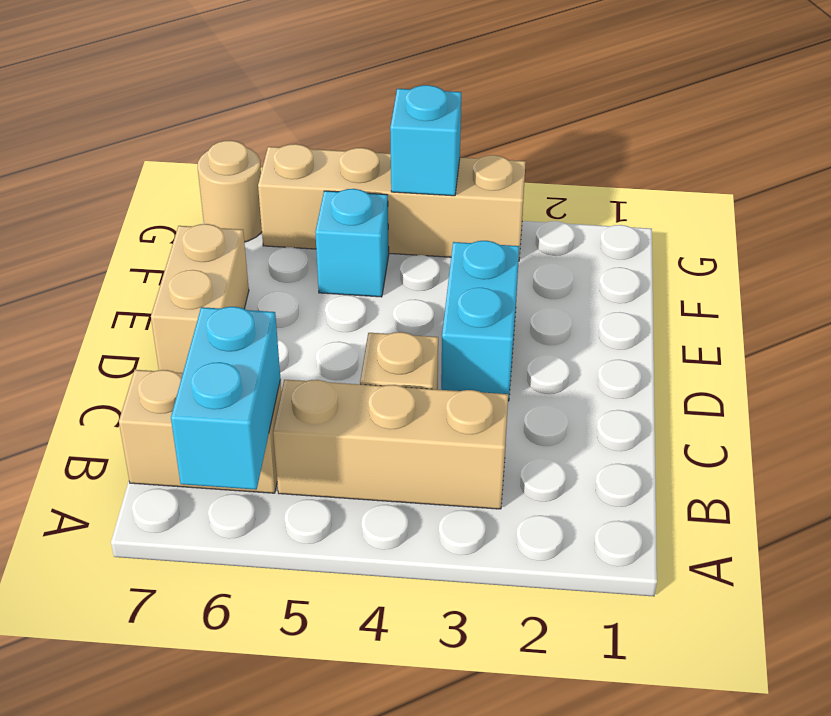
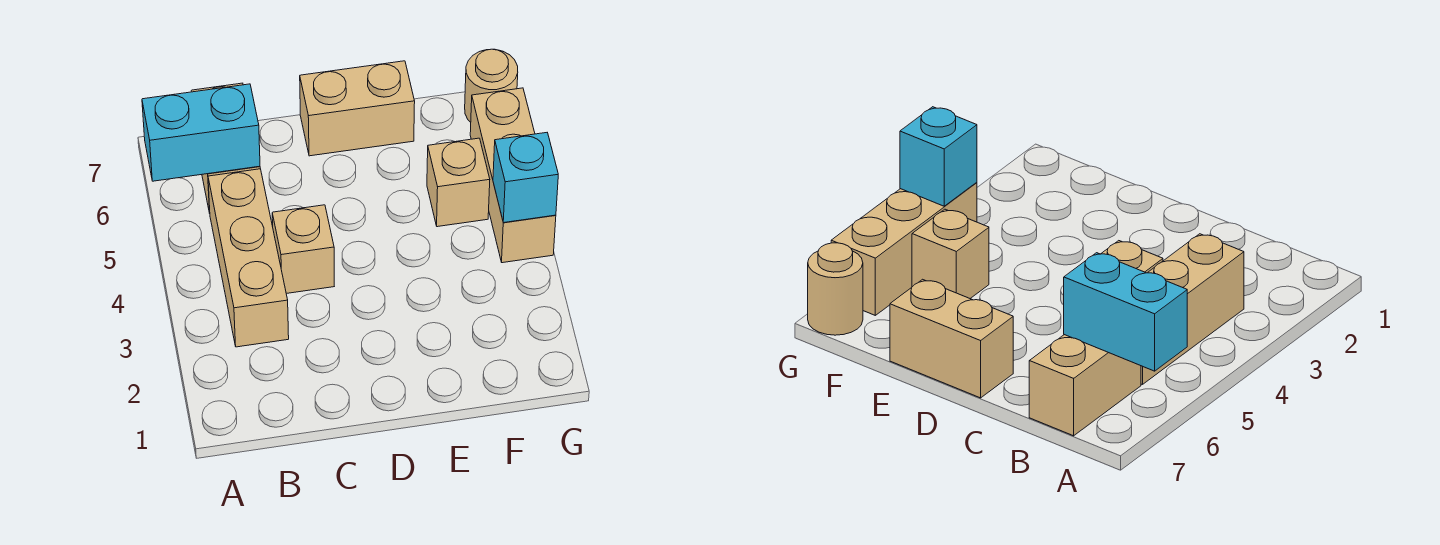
cyan brick D3:E3 level 1 -> none
cyan brick F5 level 1 -> tan brick F5 level 1
tan brick G3:G6 level 1 -> tan brick G4:G6 level 1

